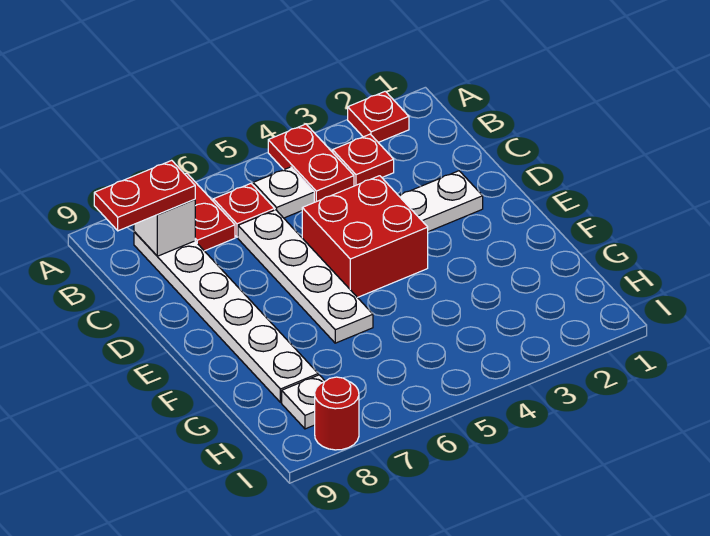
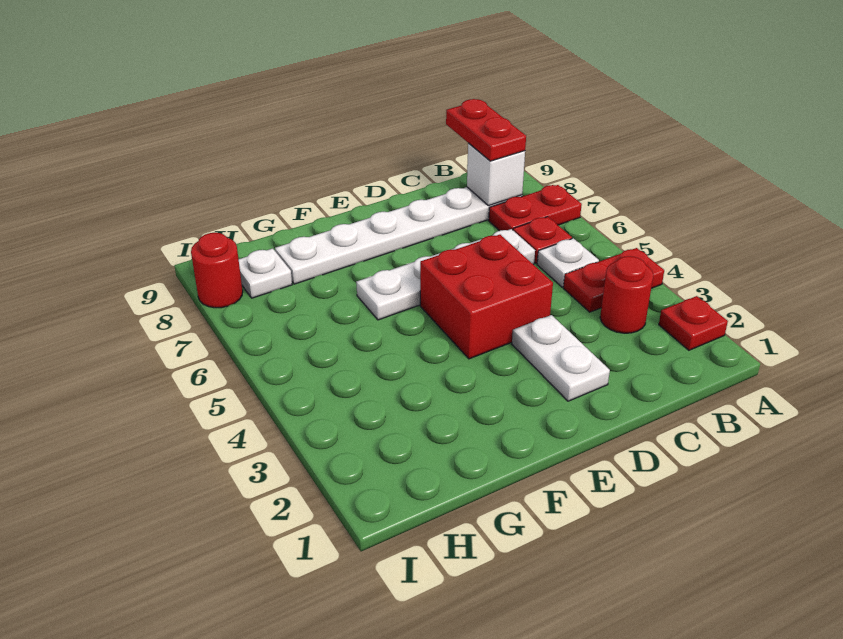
red plate B3 level 1 -> red round brick B3 level 1

